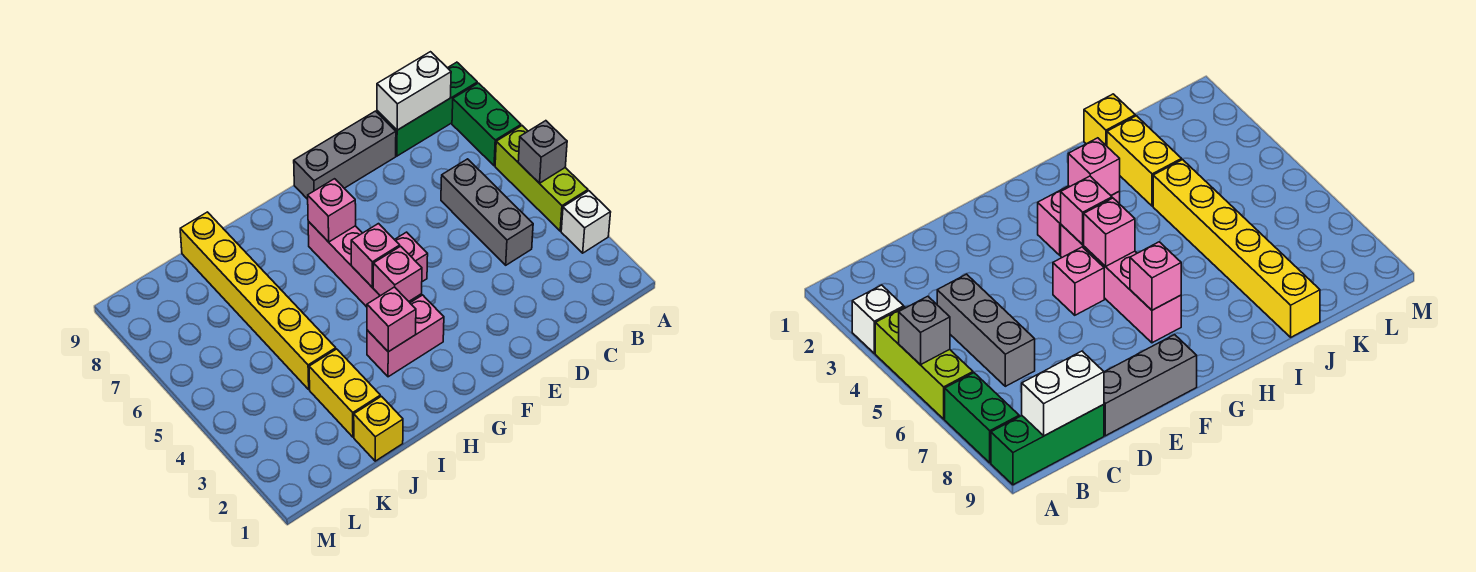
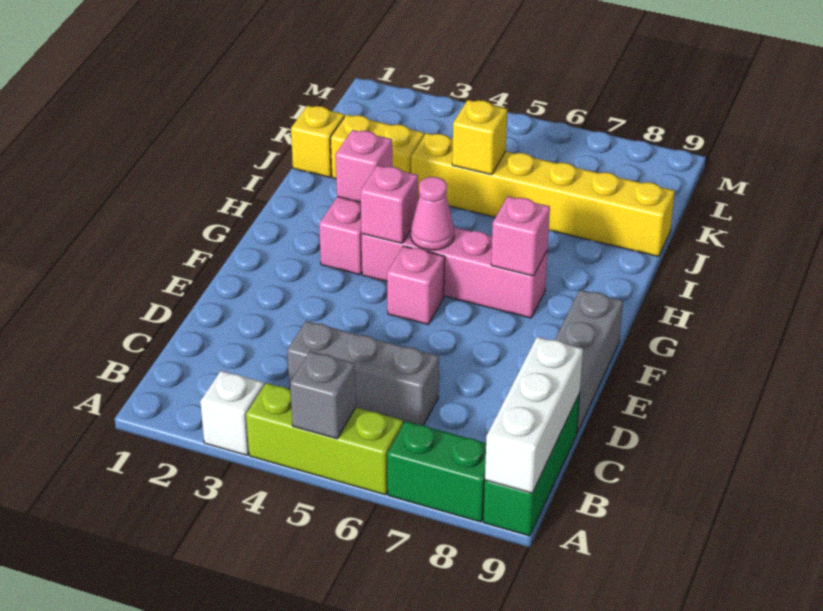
white brick B9:C9 level 2 -> white brick A9:C9 level 2
pink brick G5 level 2 -> pink cone G5 level 2
none -> yellow brick J5 level 2

